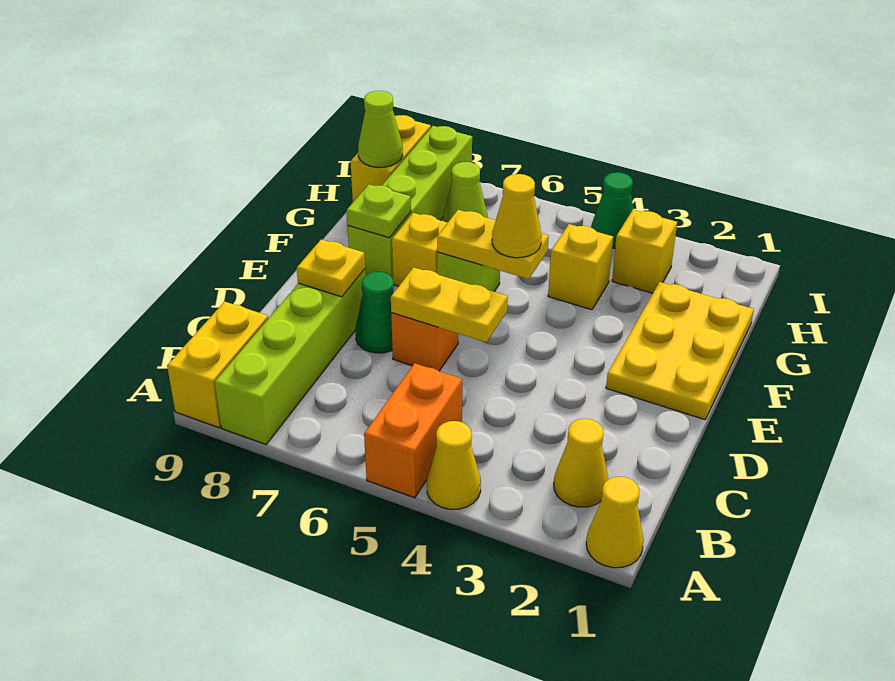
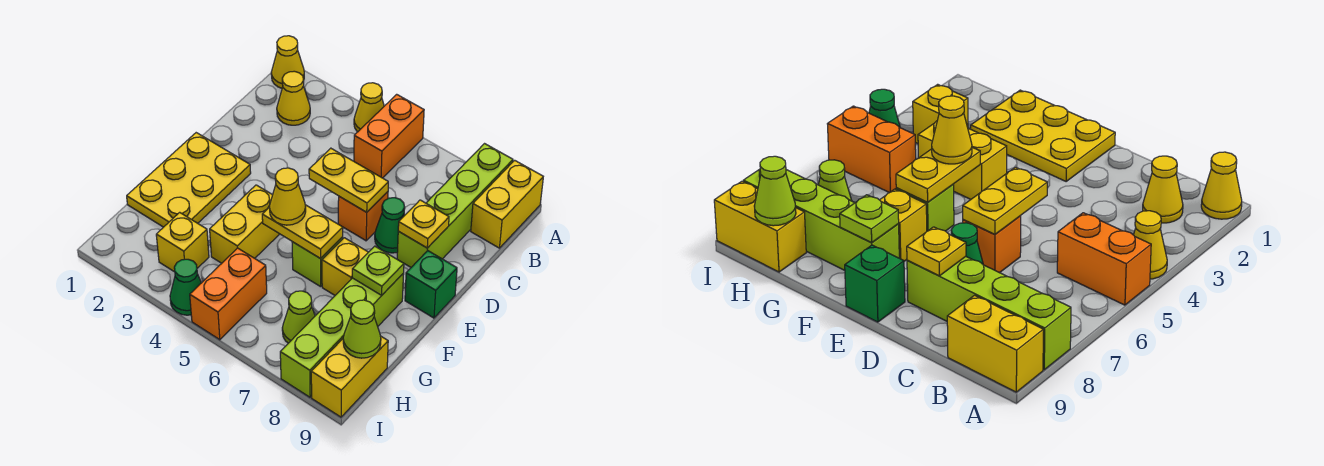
none -> green brick E9 level 1
yellow brick G4 level 1 -> yellow brick F4:G4 level 1
none -> orange brick H5:I5 level 1

